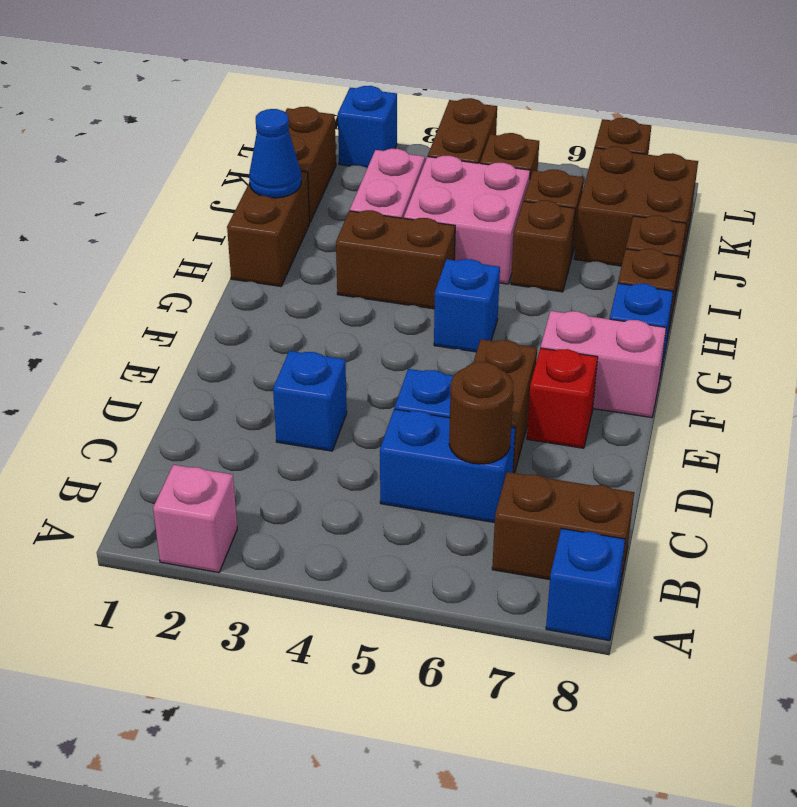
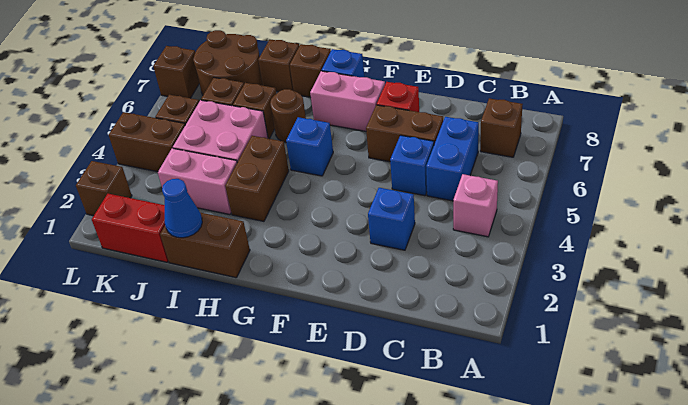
pink brick A2 level 1 -> pink brick B4 level 1
blue brick A8 level 1 -> none
brown brick B7:B8 level 1 -> brown brick B7 level 1
brown round brick C6 level 2 -> brown round brick H6 level 1
pink brick F7:F8 level 1 -> pink brick F7:G7 level 1
brown brick J1:K1 level 1 -> red brick J1:K1 level 1
brown brick J7:K8 level 1 -> brown round brick J7:K8 level 1
blue brick L2 level 1 -> brown brick L2 level 1

